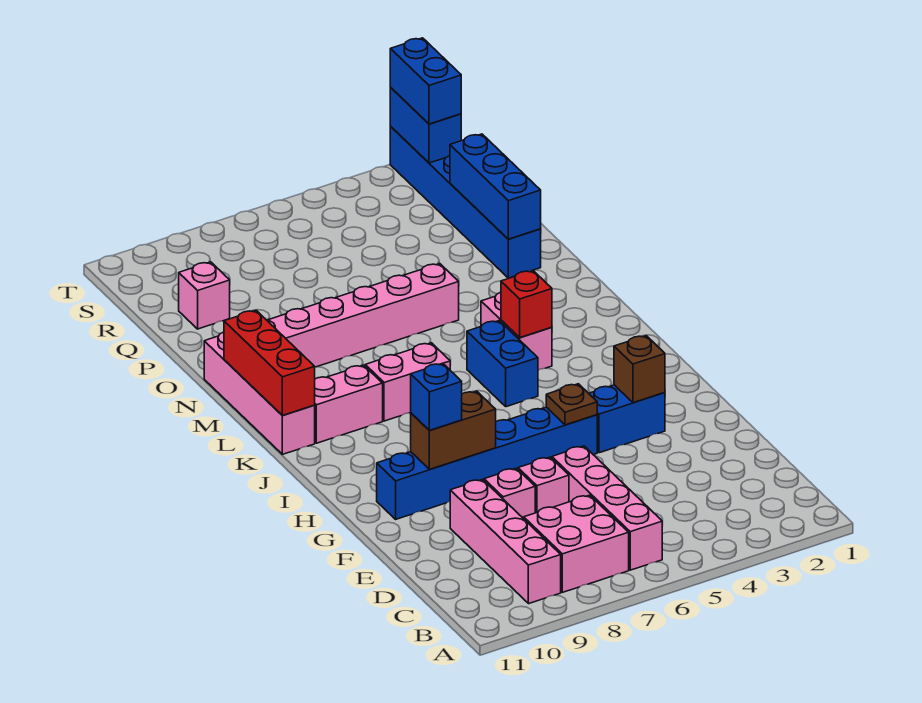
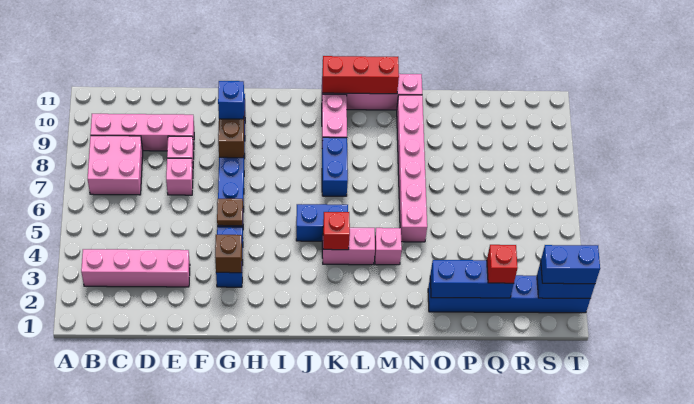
pink brick B6:E6 level 1 -> pink brick B3:E3 level 1
pink brick K7:K8 level 1 -> blue brick K7:K8 level 1
none -> red brick Q2 level 3
pink brick Q10 level 1 -> pink brick M4 level 1

